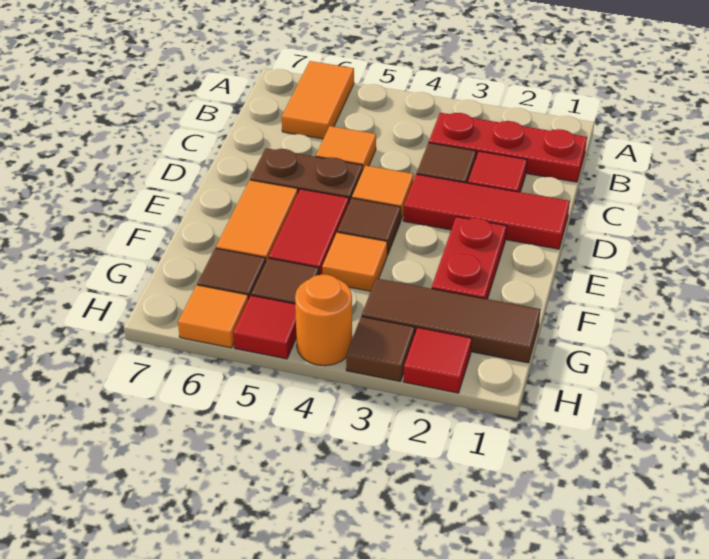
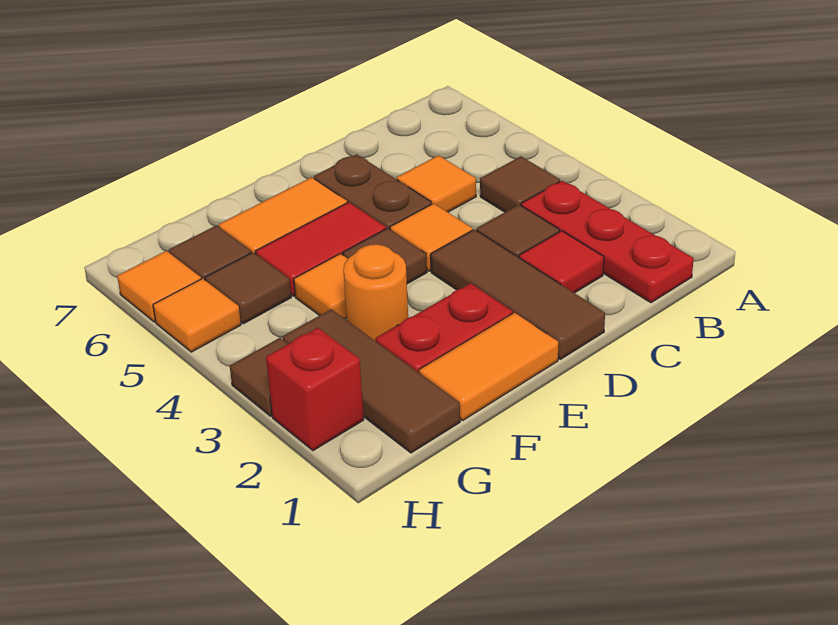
orange tile A6:B6 level 1 -> orange tile E1:F1 level 1
none -> brown tile B4 level 1
red tile D1:D3 level 1 -> brown tile D1:D3 level 1
red tile H2 level 1 -> red brick H2 level 1
orange round brick H4 level 1 -> orange round brick F3 level 1
red tile H5 level 1 -> orange tile H5 level 1

